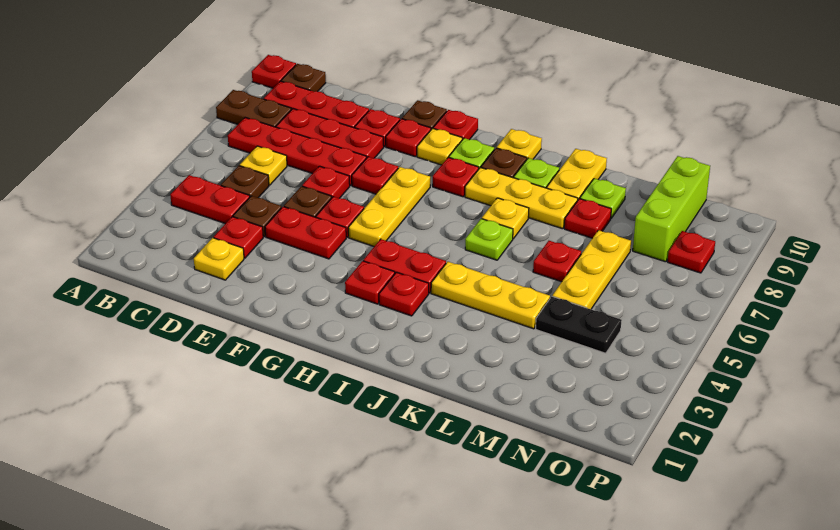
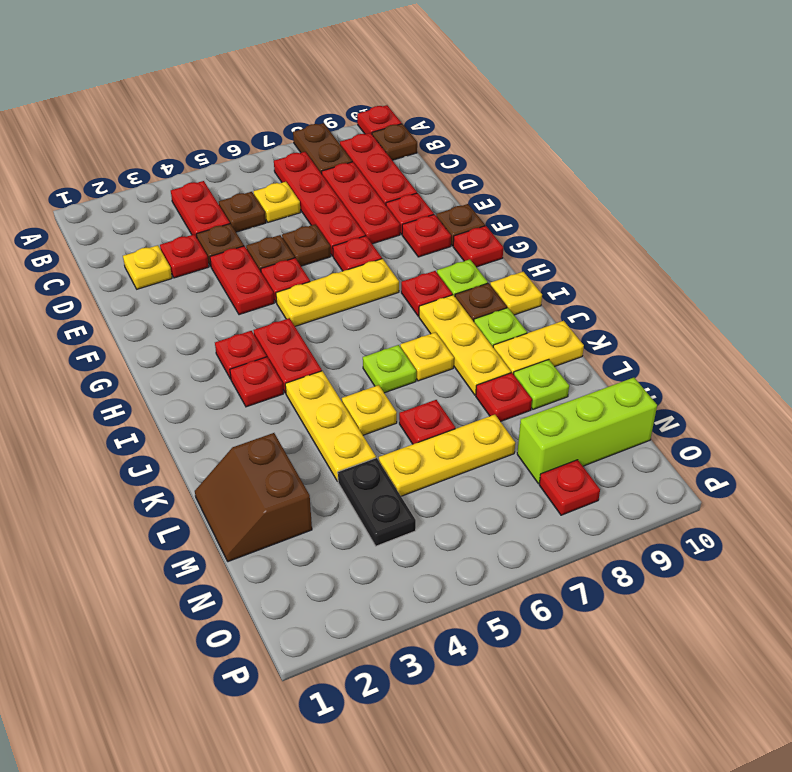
red plate E6 level 1 -> brown plate E6 level 1
yellow plate G9 level 1 -> yellow plate K5 level 1
none -> brown slope L1:M2 level 1 top 2

